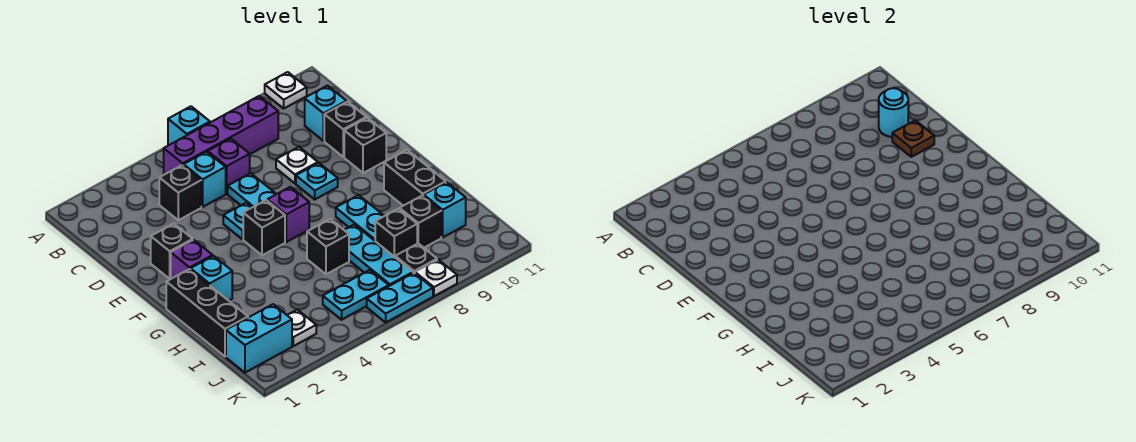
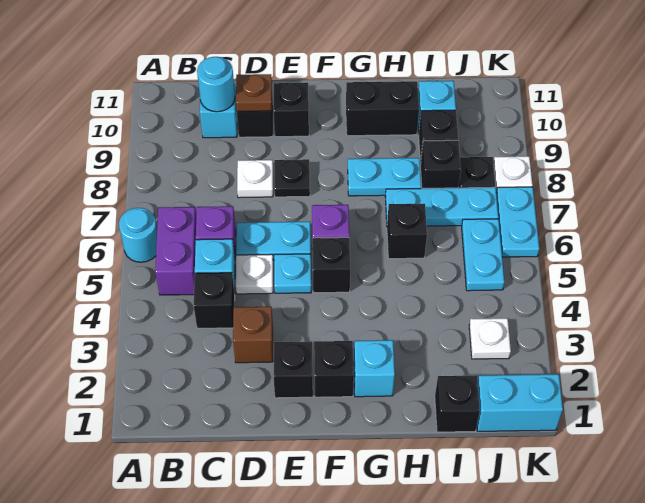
cyan brick A6 level 1 -> cyan round brick A6 level 1
white plate A10 level 1 -> white plate D5 level 1
purple brick B5:B8 level 1 -> purple brick B5:B6 level 1
none -> brown brick D3 level 1
cyan plate E8 level 1 -> black plate E8 level 1
purple brick F2 level 1 -> black brick F2 level 1
black brick G1:I1 level 1 -> black brick I1 level 1
cyan brick J1:J2 level 1 -> cyan brick J1:K1 level 1

